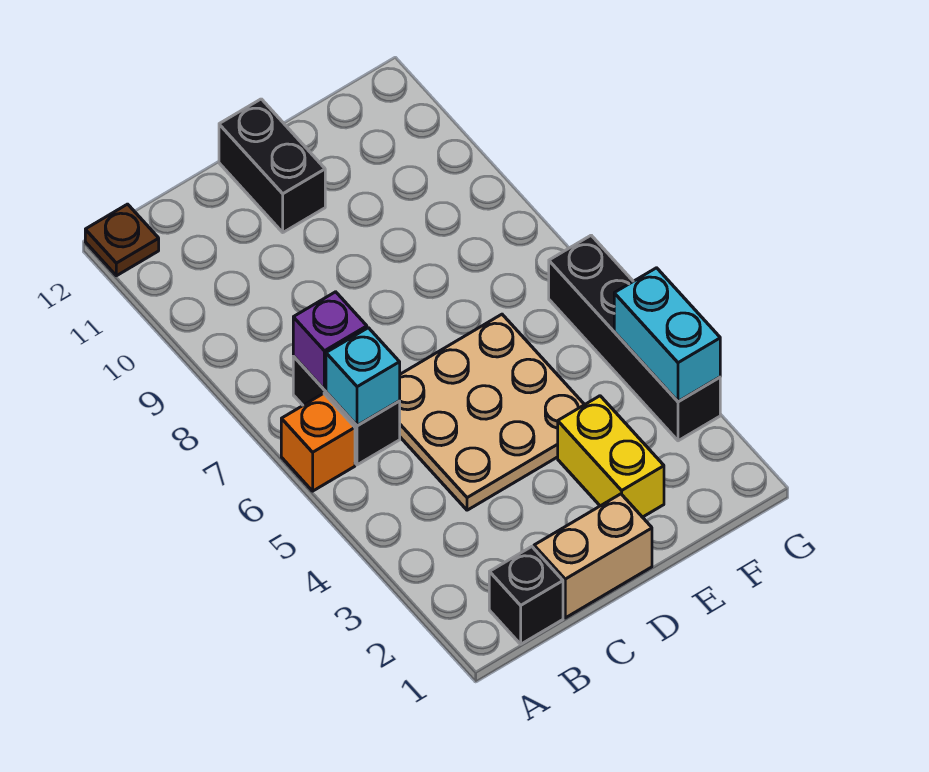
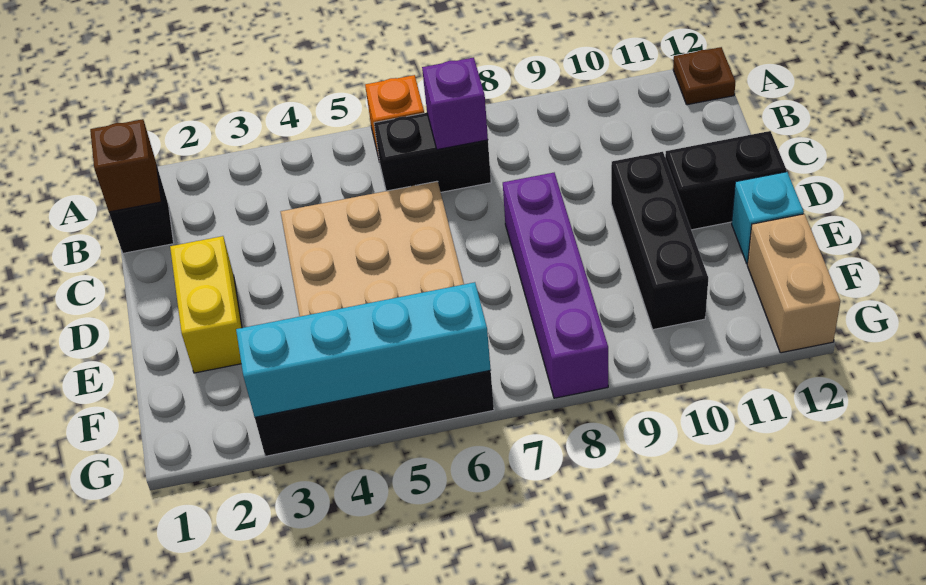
none -> brown brick B1 level 2
cyan brick B6 level 2 -> cyan brick E12 level 1
tan brick C1:D1 level 1 -> tan brick F12:G12 level 1
none -> purple brick D8:G8 level 1
none -> black brick D10:F10 level 1
yellow brick E2:E3 level 1 -> yellow brick D2:E2 level 1
cyan brick G3:G4 level 2 -> cyan brick G3:G6 level 2

